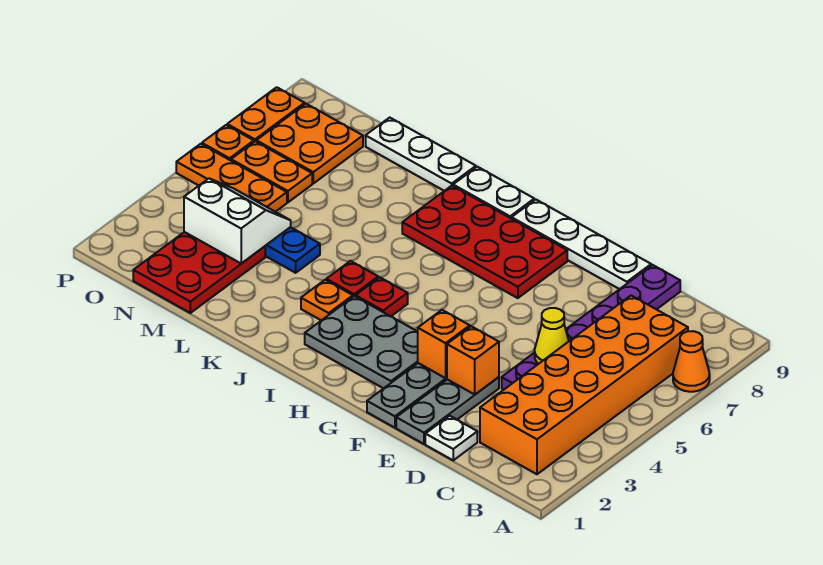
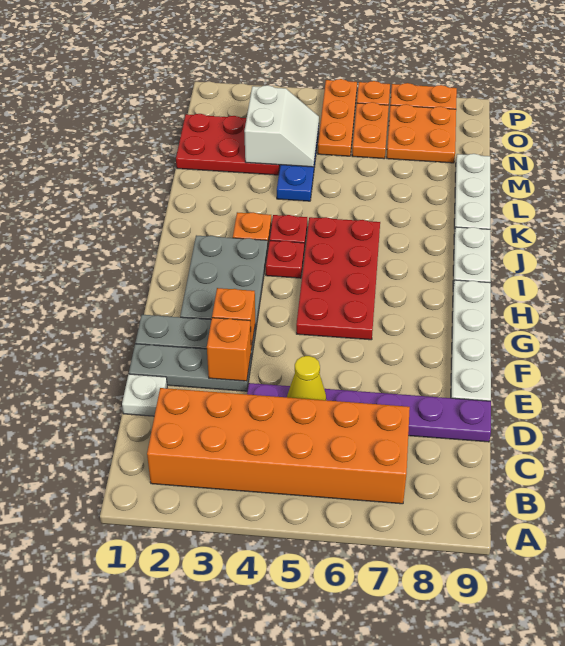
orange cone A7 level 1 -> none
red plate G7:J8 level 1 -> red plate G5:J6 level 1

